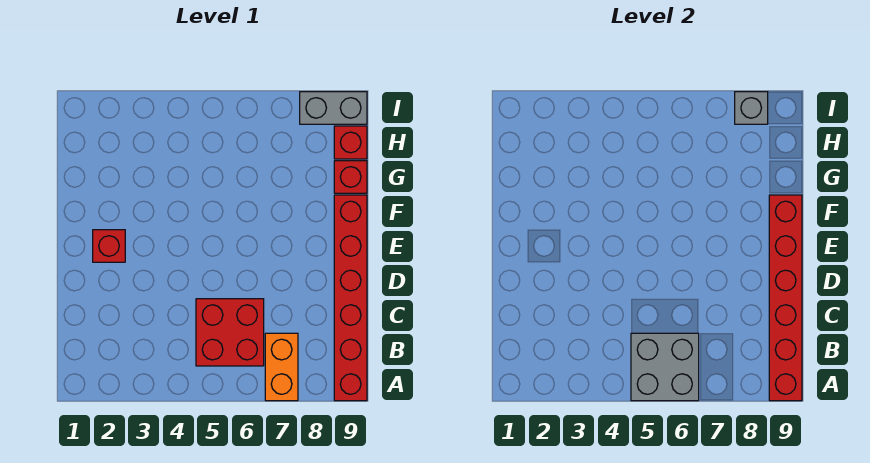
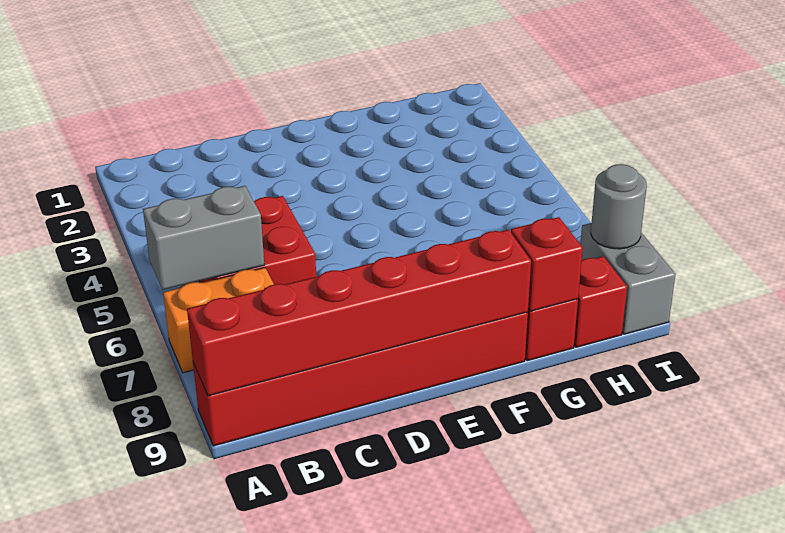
grey brick A5:B6 level 2 -> grey brick A6:B6 level 2
red brick E2 level 1 -> red brick G9 level 2
grey brick I8 level 2 -> grey round brick I8 level 2

